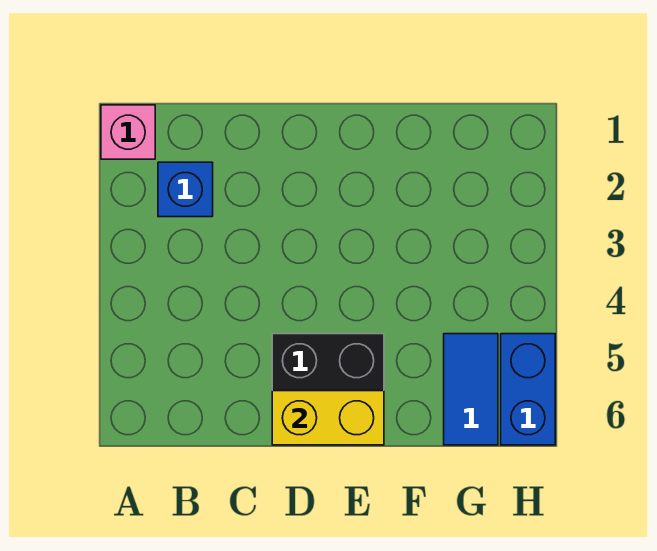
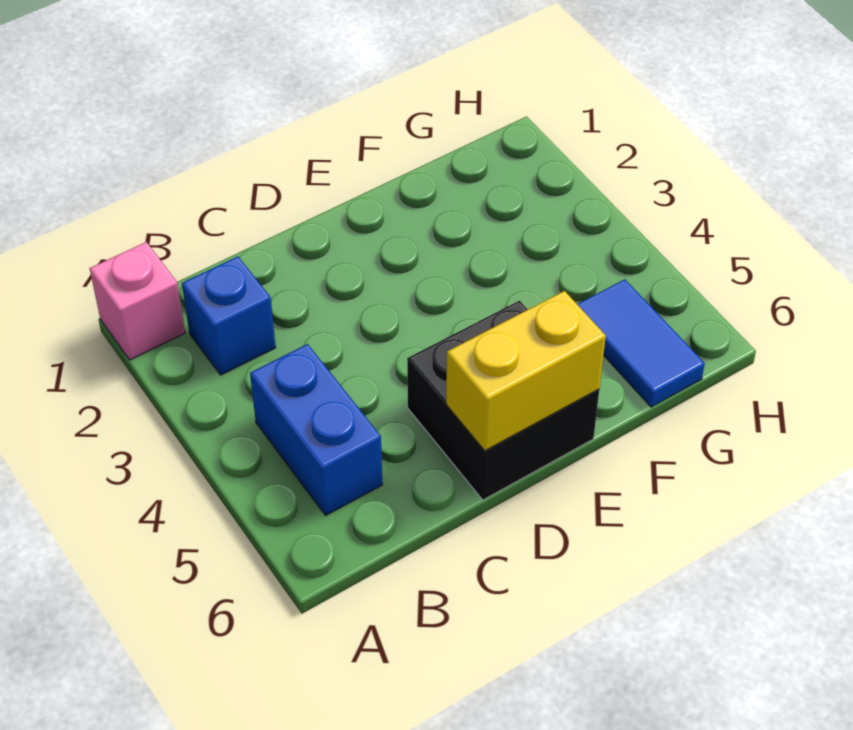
blue brick H5:H6 level 1 -> blue brick B4:B5 level 1

